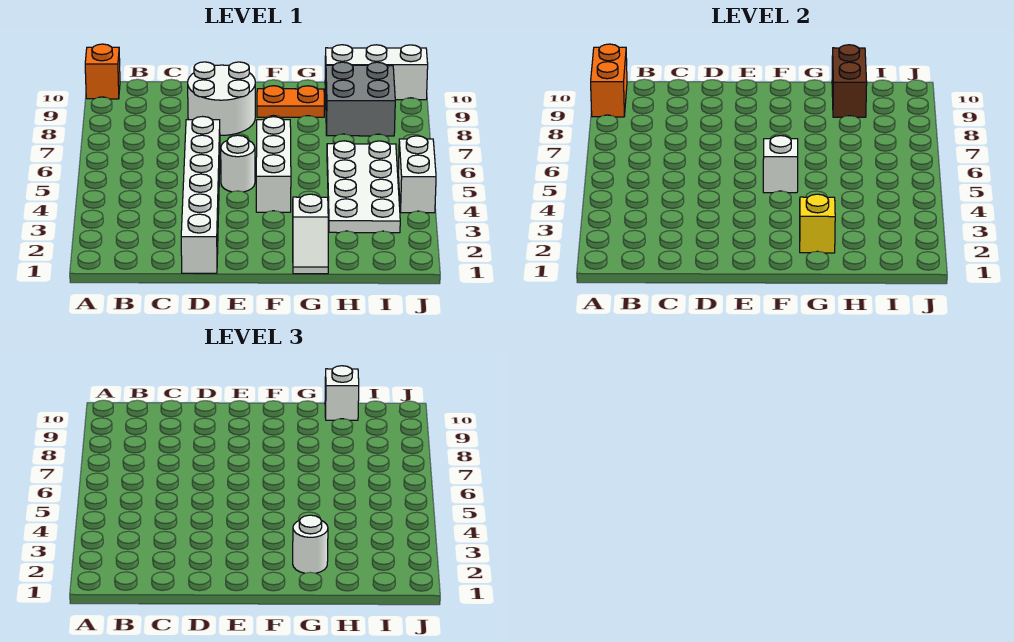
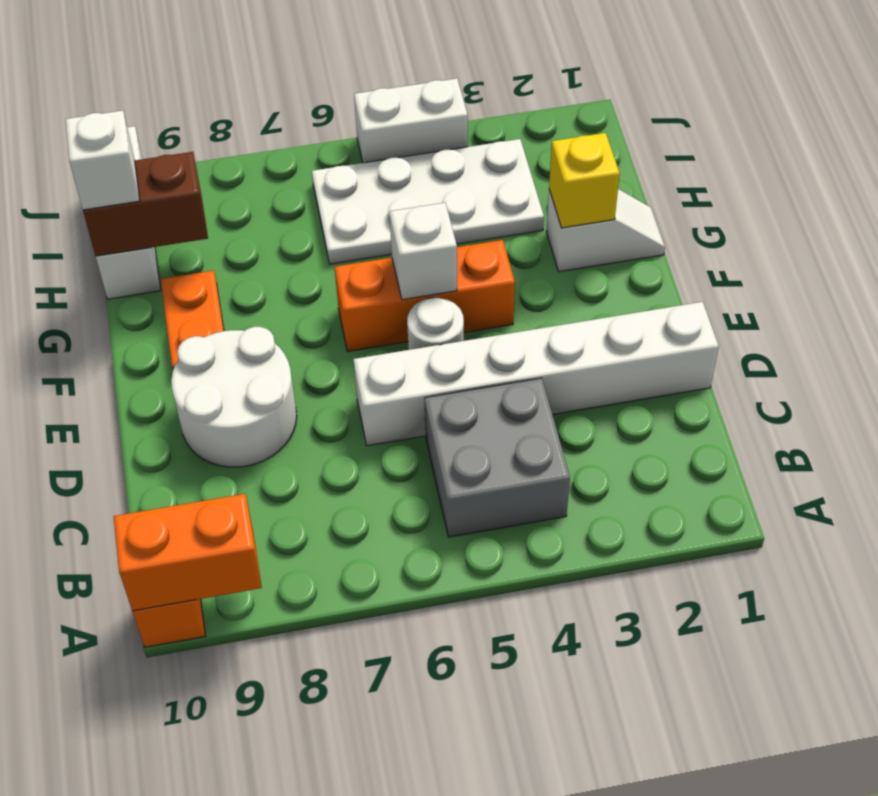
white brick F4:F6 level 1 -> orange brick F4:F6 level 1
white round brick G2 level 3 -> none
grey brick H8:I9 level 1 -> grey brick B4:C5 level 1

